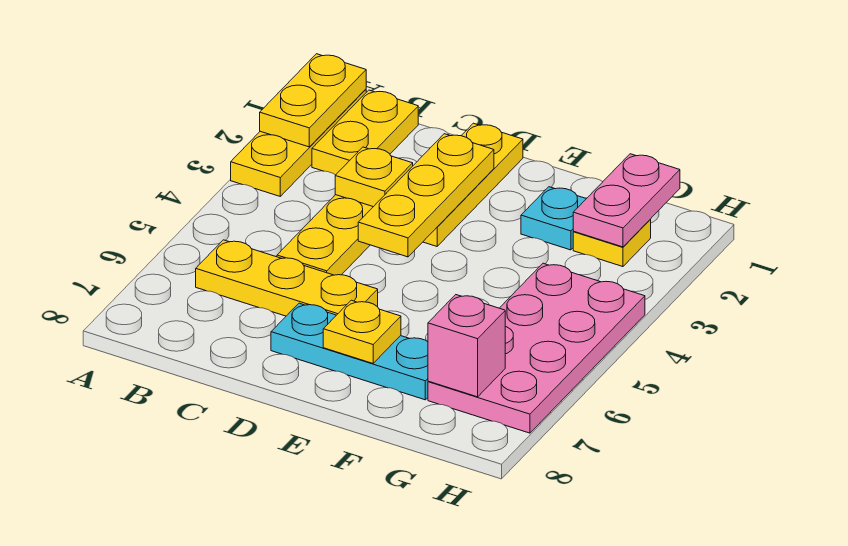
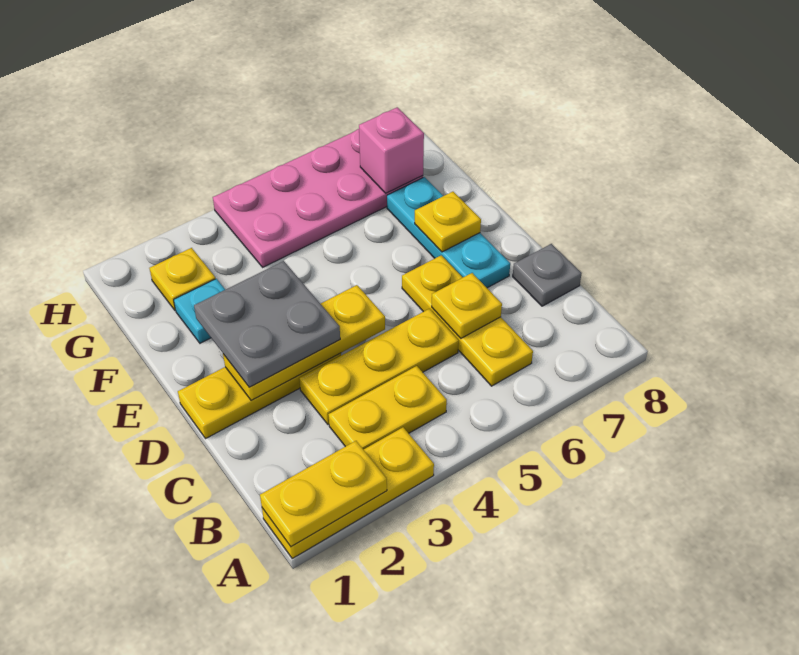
yellow plate B1:B2 level 1 -> yellow plate B3:B4 level 1
yellow plate C3 level 2 -> yellow plate C6 level 2
none -> grey plate C8 level 1
none -> grey plate D2:E3 level 3
pink plate G1:G2 level 2 -> none

